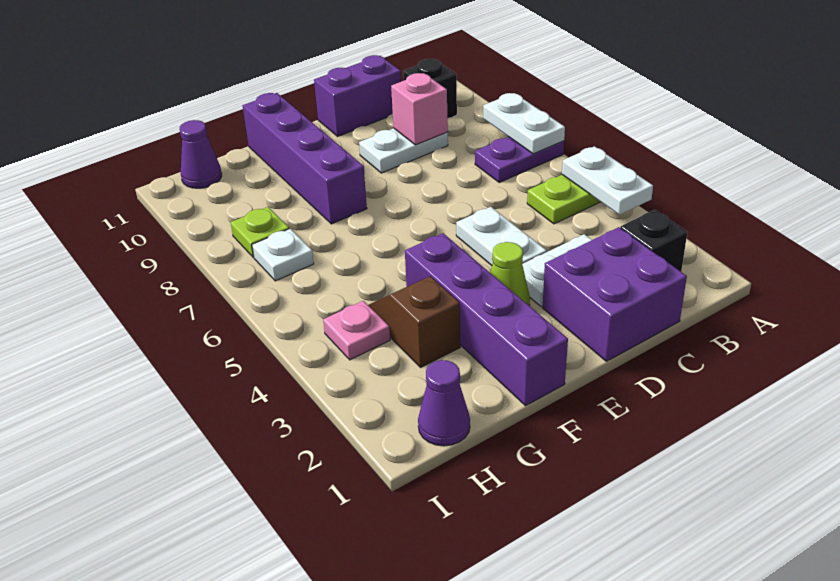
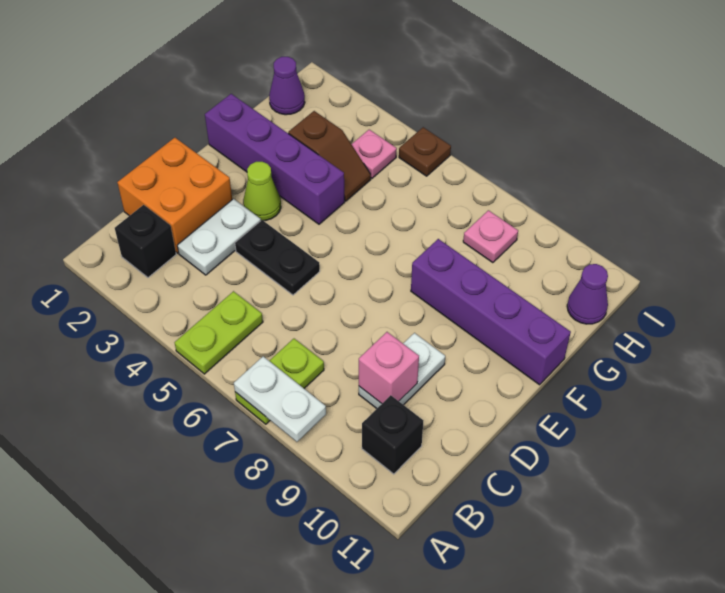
white plate A4:A5 level 2 -> none
purple plate A7:B7 level 1 -> lime plate A7:B7 level 1
purple brick C1:D2 level 1 -> orange brick C1:D2 level 1
purple brick C11:D11 level 1 -> none
white plate D4:D5 level 1 -> black plate D4:D5 level 1
white plate H7 level 1 -> none
lime plate H8 level 1 -> pink plate H8 level 1
none -> brown plate I5 level 1

